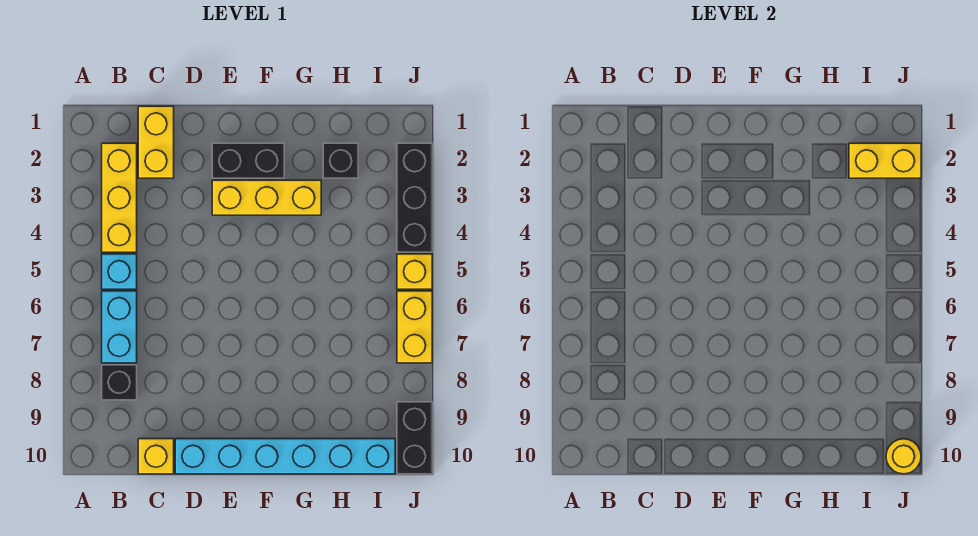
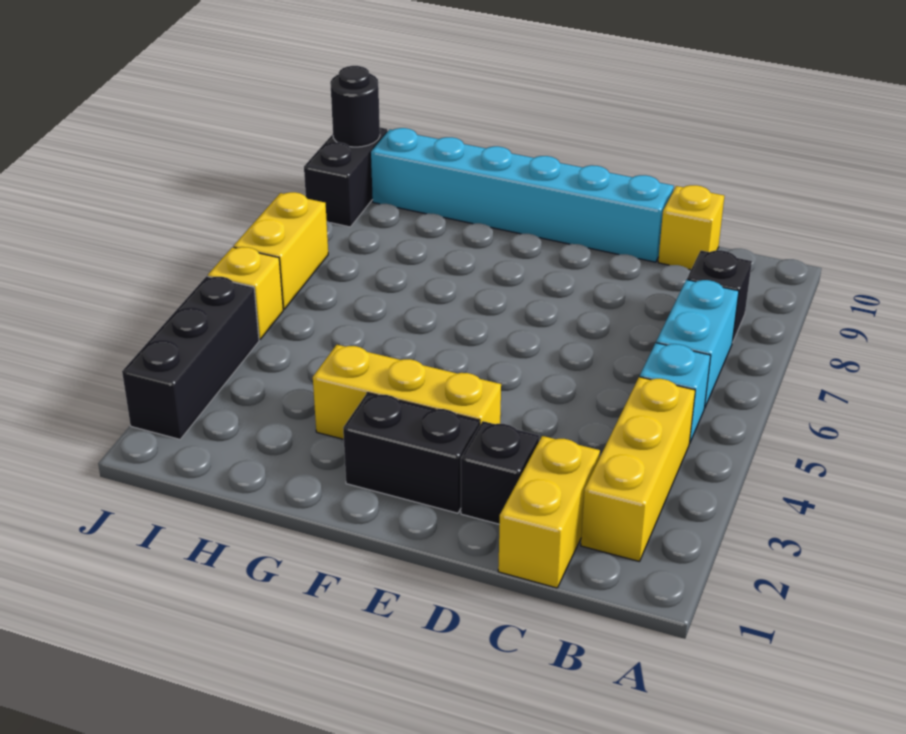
black brick H2 level 1 -> black brick D2 level 1
yellow brick I2:J2 level 2 -> none
yellow round brick J10 level 2 -> black round brick J10 level 2

